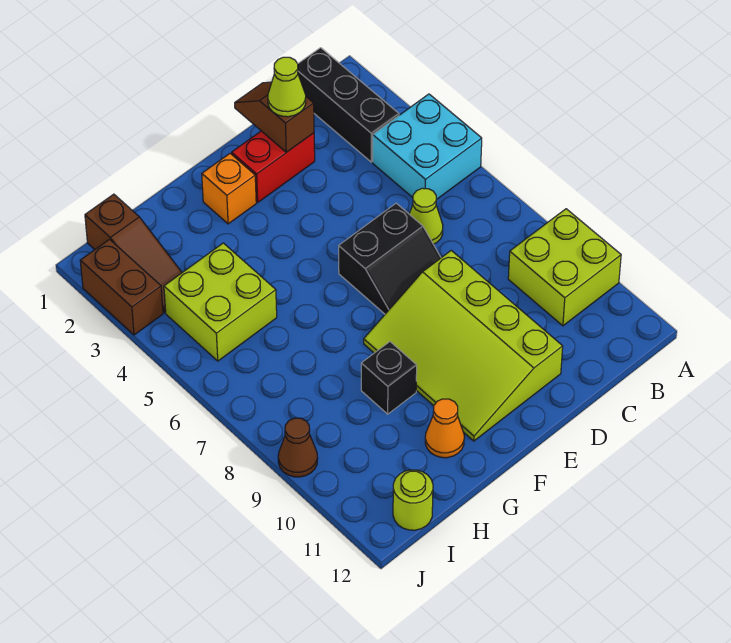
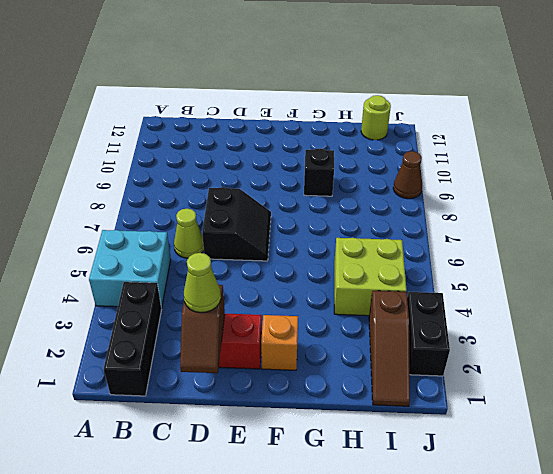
lime brick A9:B10 level 1 -> none
black slope D6:E7 level 1 top 6 -> black slope D6:E7 level 1 top D
lime slope D8:F11 level 1 top D -> none
orange cone G11 level 1 -> none
brown slope I1:I3 level 1 top 1 -> brown slope I1:I3 level 1 top 3
brown brick J2:J3 level 1 -> black brick J2:J3 level 1

